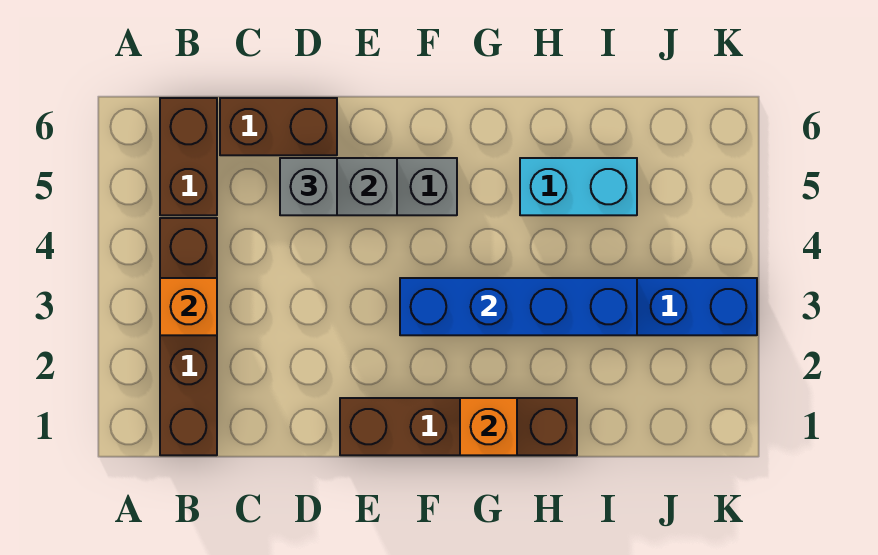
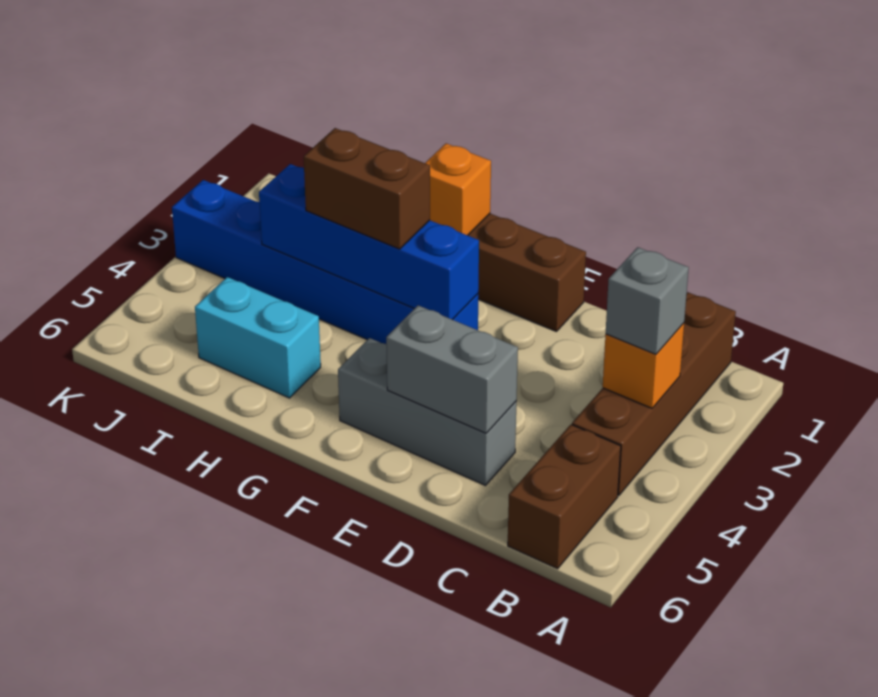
brown brick C6:D6 level 1 -> brown brick G3:H3 level 3
grey brick D5 level 3 -> grey brick B3 level 3

